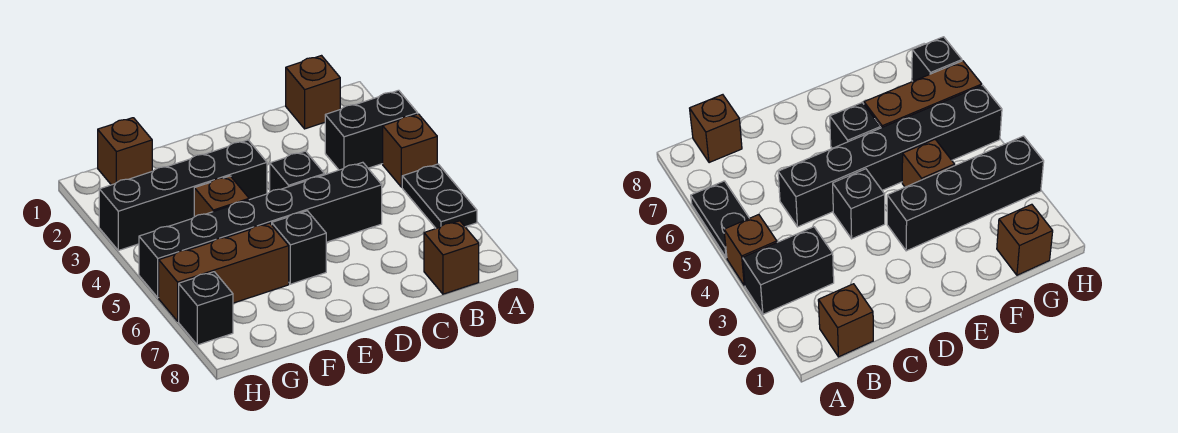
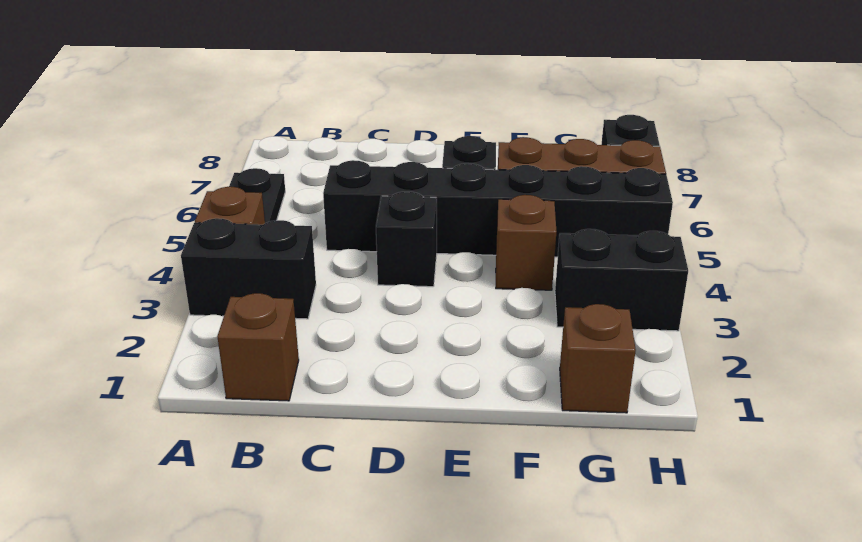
brown brick B8 level 1 -> none
black brick E3:H3 level 1 -> black brick G3:H3 level 1

